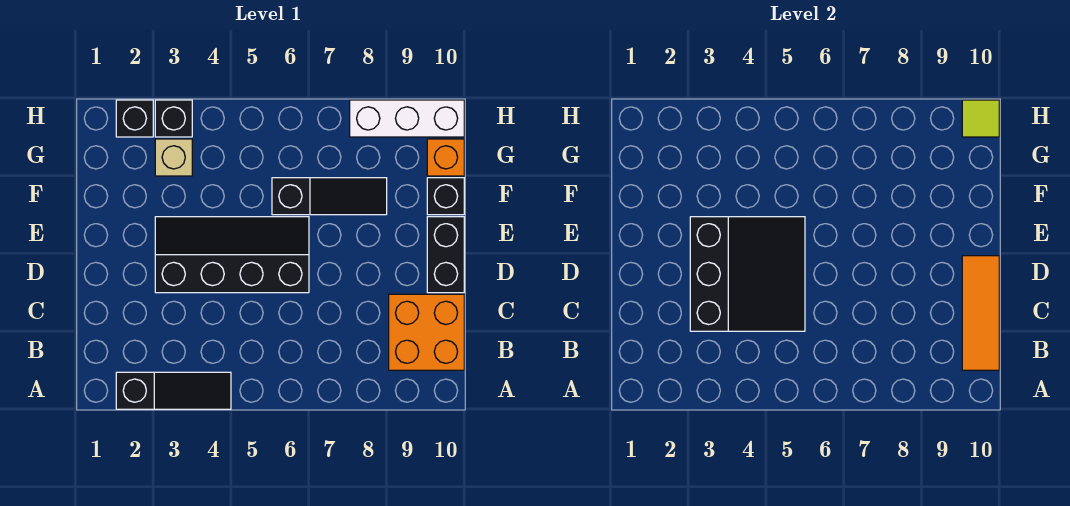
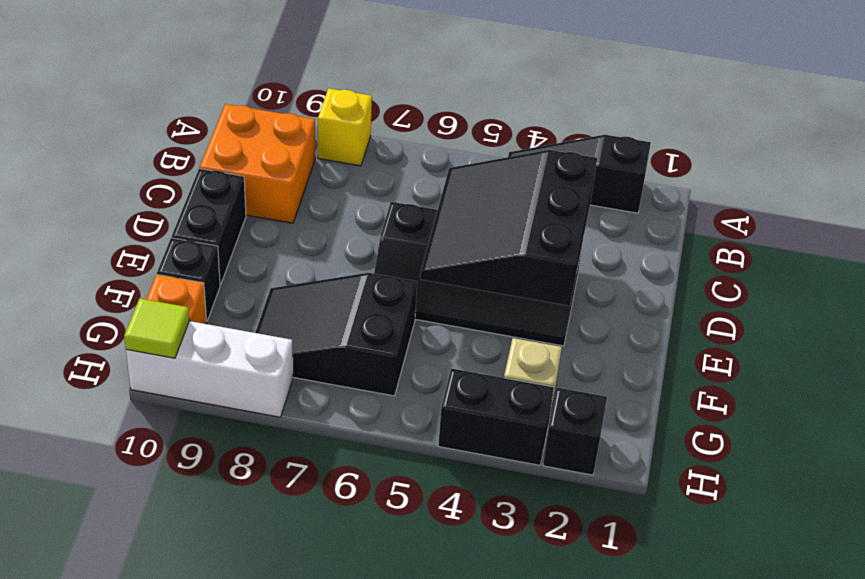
none -> yellow brick A8 level 1
orange tile B10:D10 level 2 -> none
black slope F6:F8 level 1 top 6 -> black slope F6:G8 level 1 top 6
black brick H3 level 1 -> black brick H3:H4 level 1

